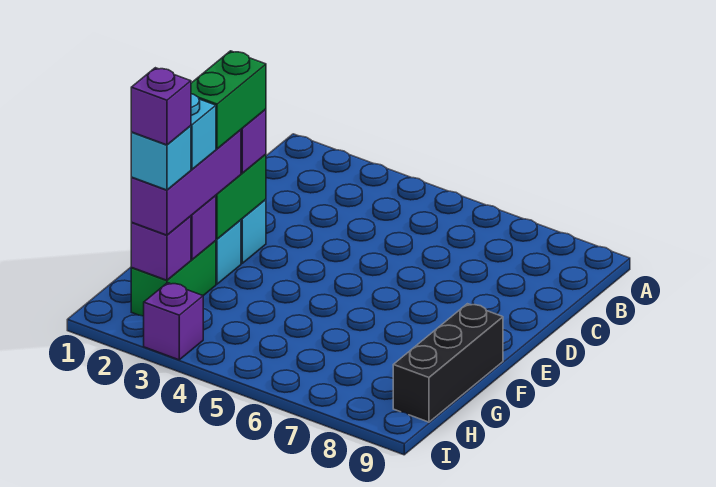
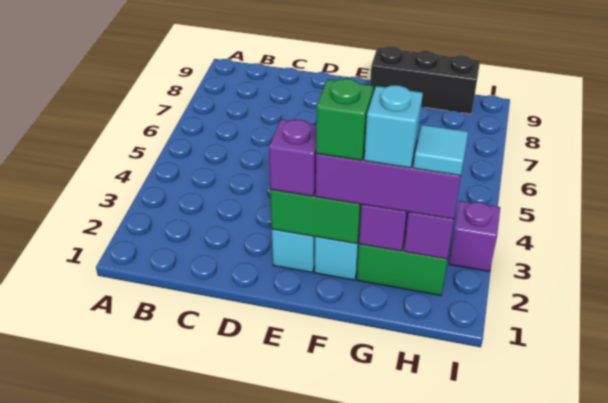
green brick E2:F2 level 4 -> green brick F2 level 4
cyan brick H2 level 4 -> cyan tile H2 level 4
purple brick H2 level 5 -> none

